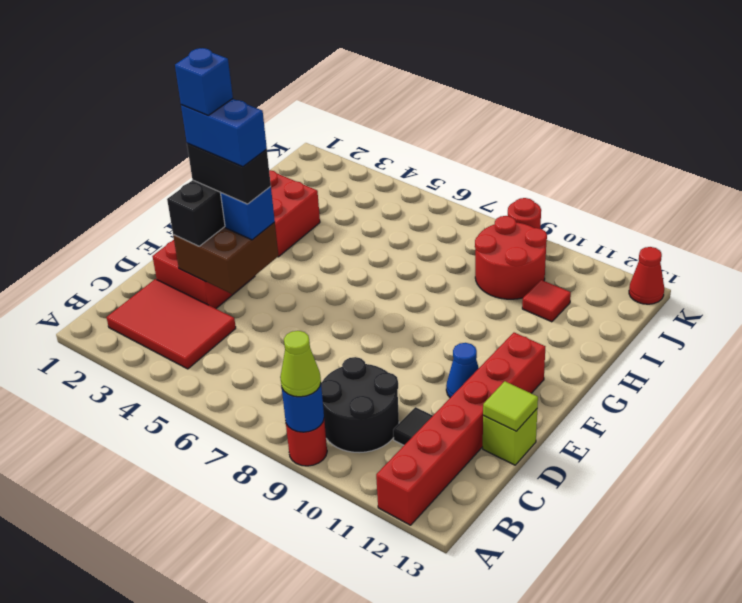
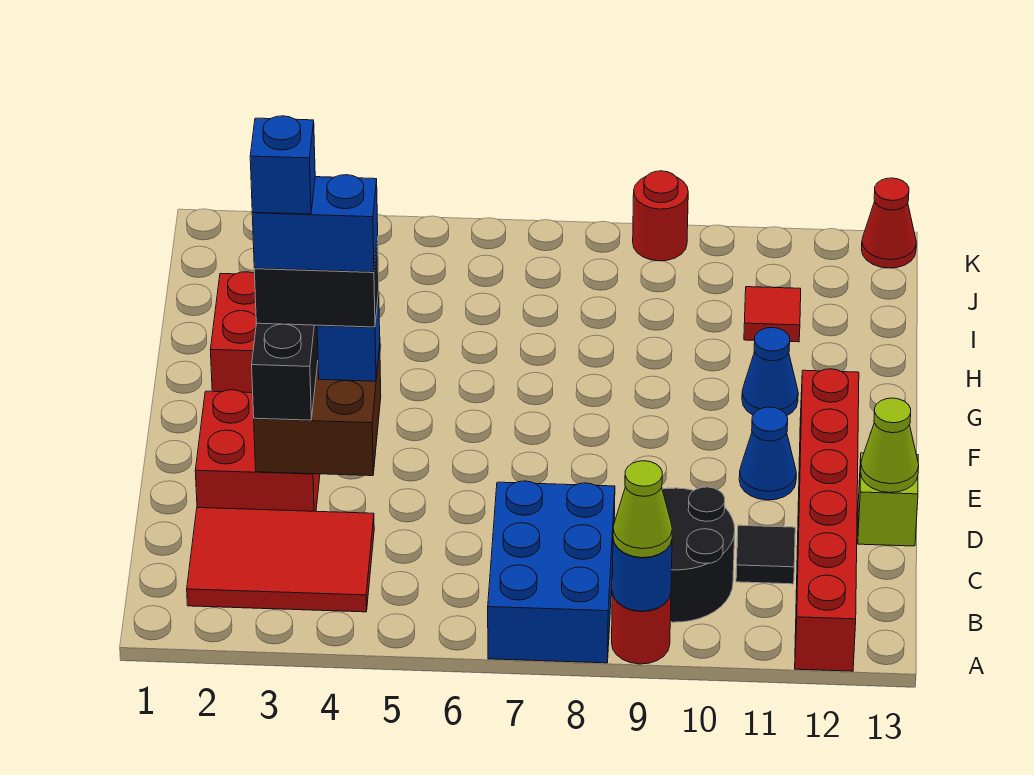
none -> blue brick A7:C8 level 1
lime tile D13 level 2 -> lime cone D13 level 2
none -> blue cone G11 level 1
red round brick I9:J10 level 1 -> none

